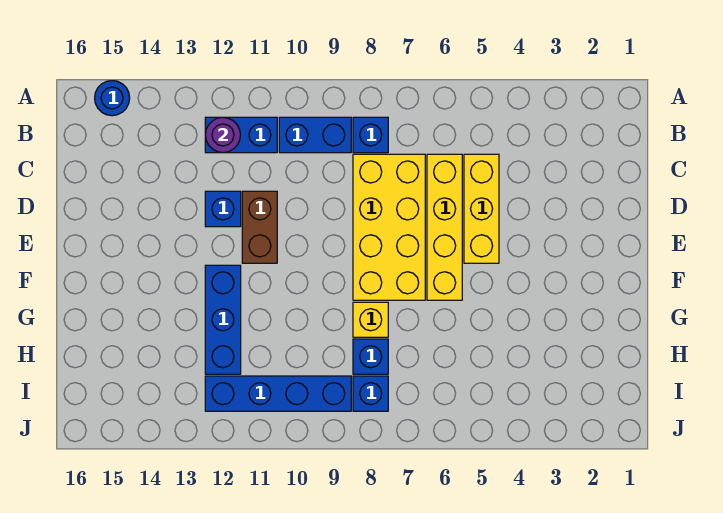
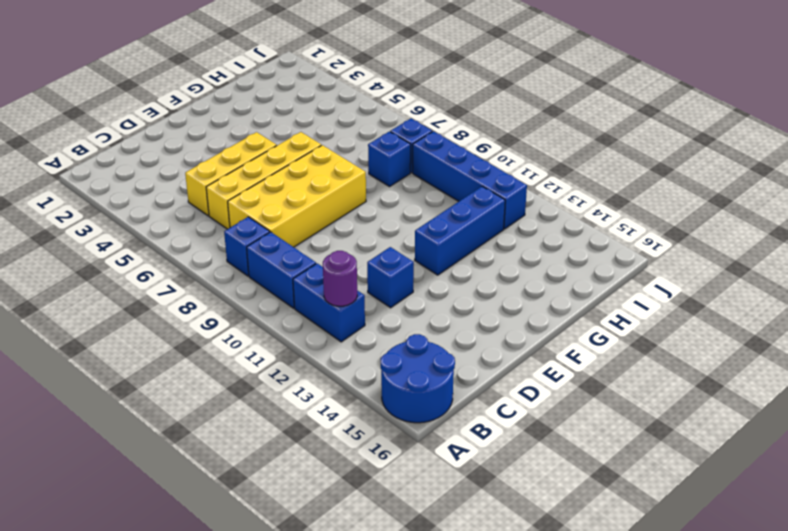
blue round brick A15 level 1 -> blue round brick A15:B16 level 1
brown brick D11:E11 level 1 -> none
yellow brick G8 level 1 -> none

